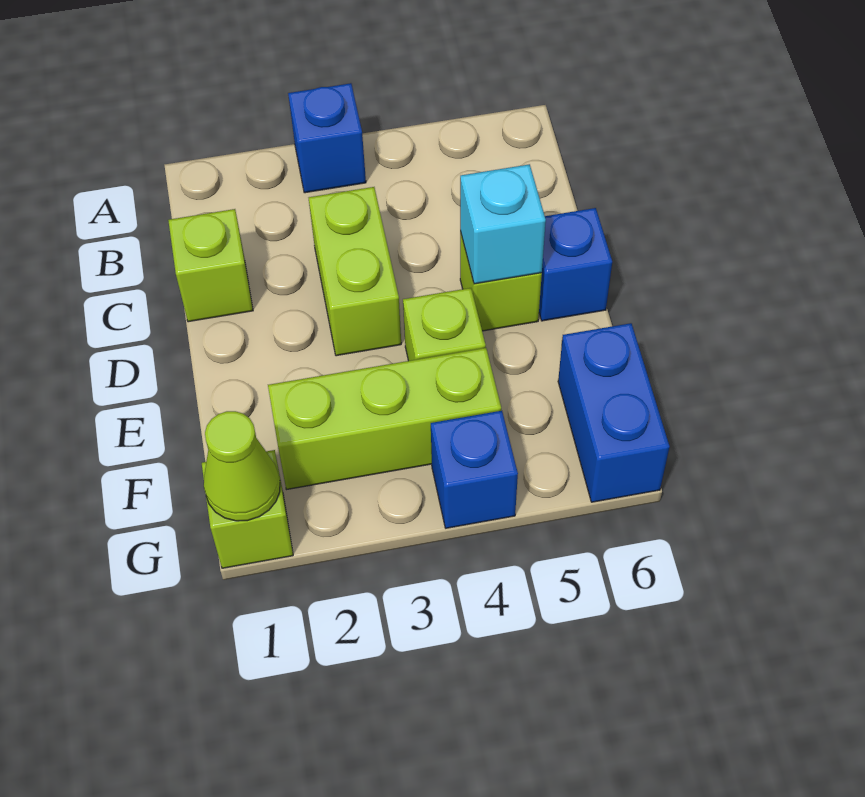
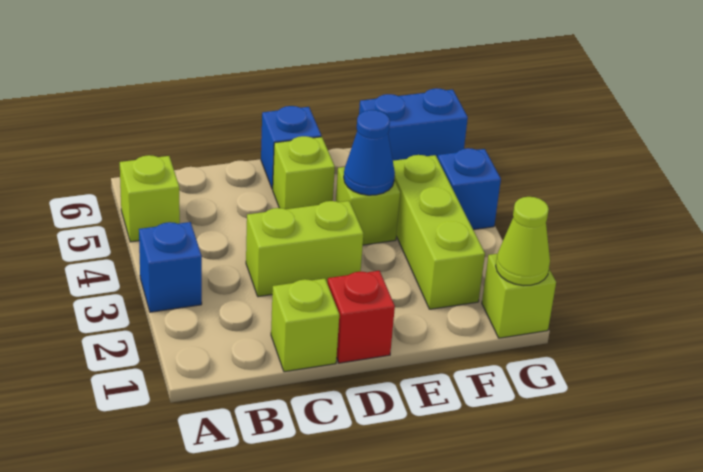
none -> lime brick A5 level 1
none -> red brick D1 level 1
cyan brick D5 level 2 -> none
none -> blue cone E4 level 2

